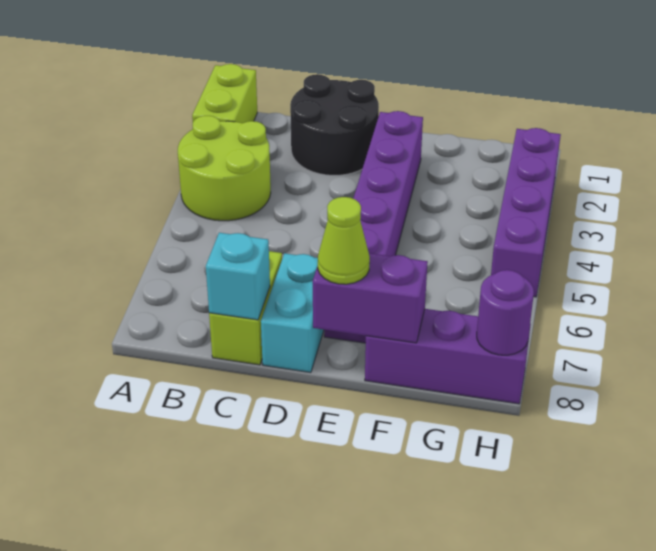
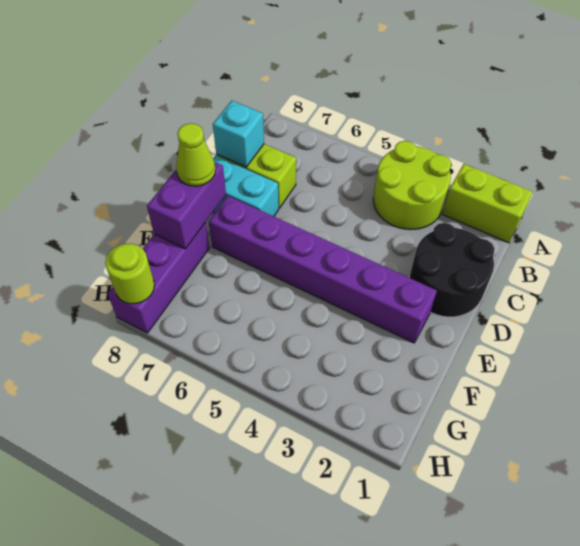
purple brick H2:H5 level 1 -> none
purple round brick H8 level 2 -> lime round brick H8 level 2

